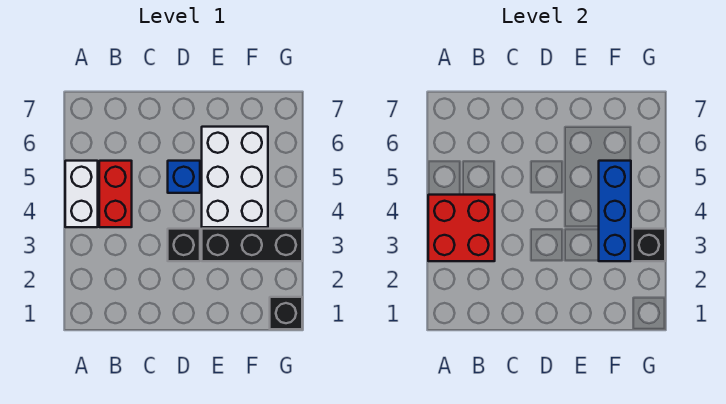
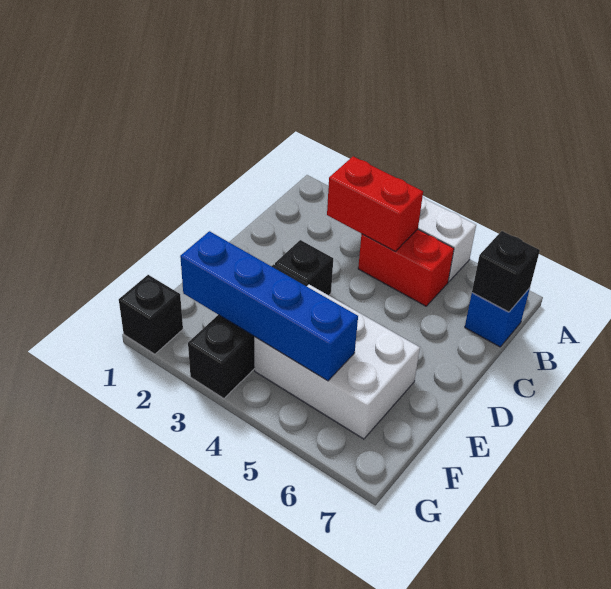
red brick A3:B4 level 2 -> red brick B3:B4 level 2
blue brick D5 level 1 -> blue brick B7 level 1
blue brick F3:F5 level 2 -> blue brick F2:F5 level 2
black brick G3 level 2 -> black brick B7 level 2

